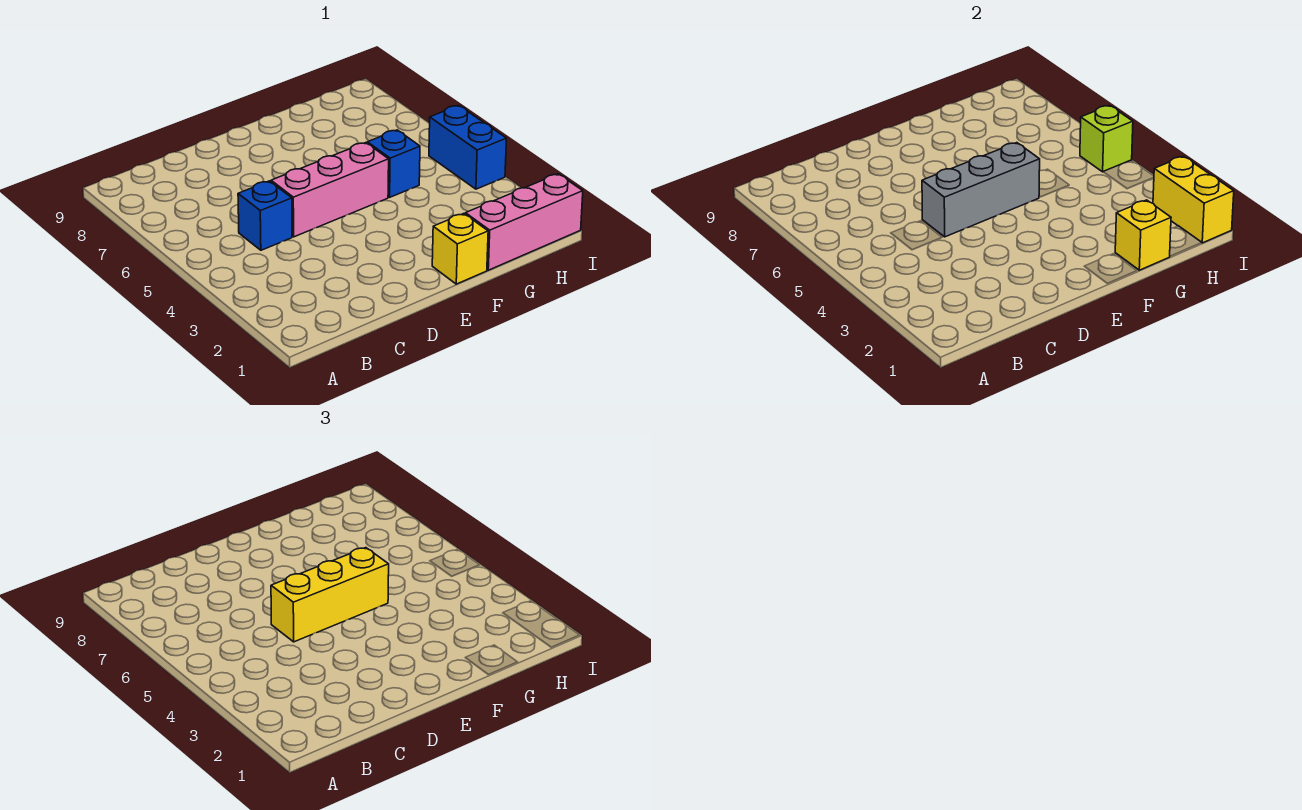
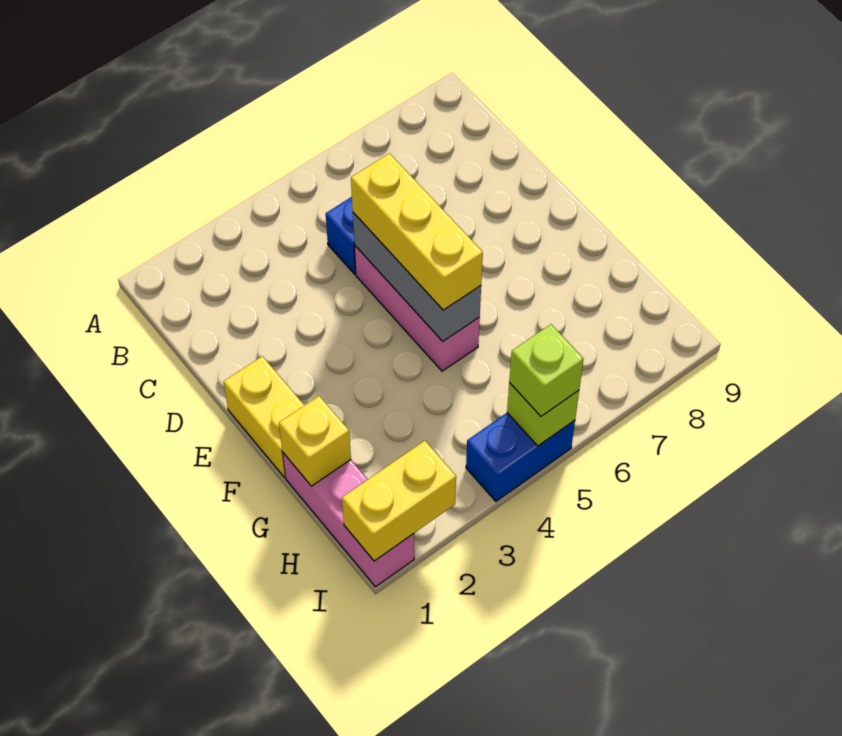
yellow brick F1 level 1 -> yellow brick E1:F1 level 1
blue brick G5 level 1 -> none
none -> lime brick I5 level 3

